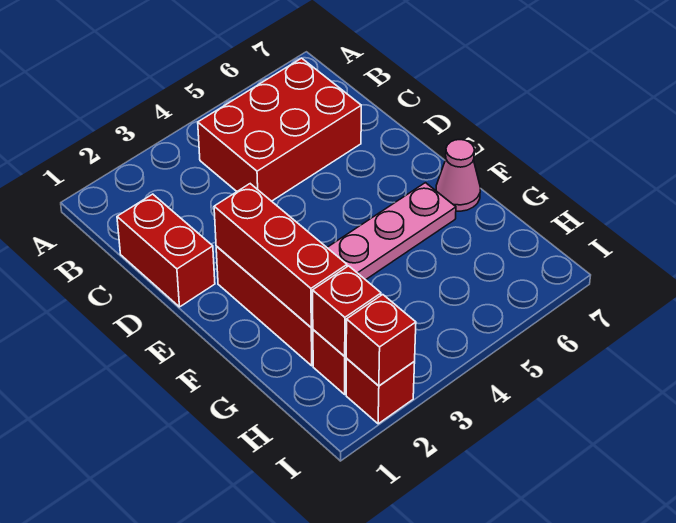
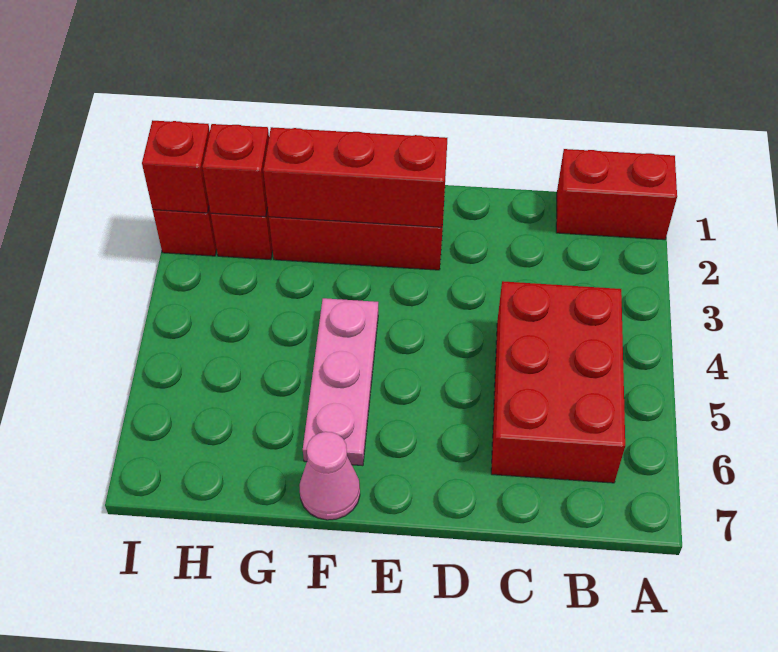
red brick C1:D1 level 1 -> red brick A1:B1 level 1

